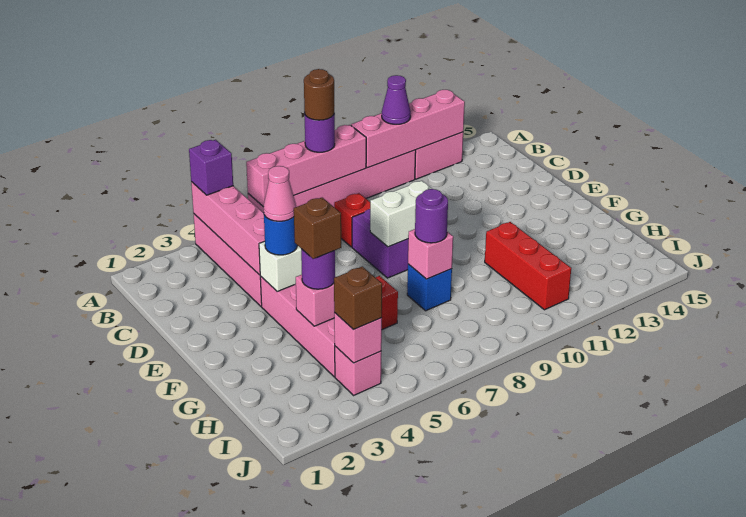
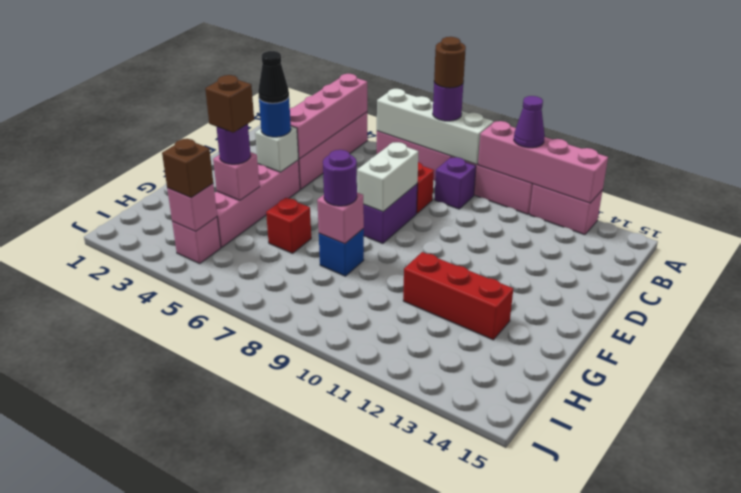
purple brick A4 level 3 -> purple brick B9 level 1
pink brick A6:A9 level 2 -> white brick A6:A9 level 2
pink cone E4 level 4 -> black cone E4 level 4
white brick E8:E9 level 2 -> white brick D8:E8 level 2
red brick G11:I11 level 1 -> red brick G11:G13 level 1

